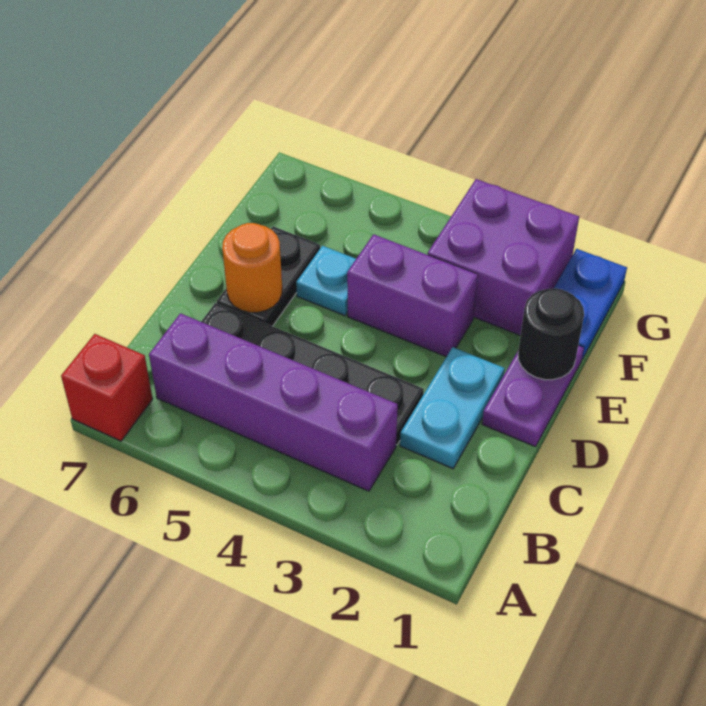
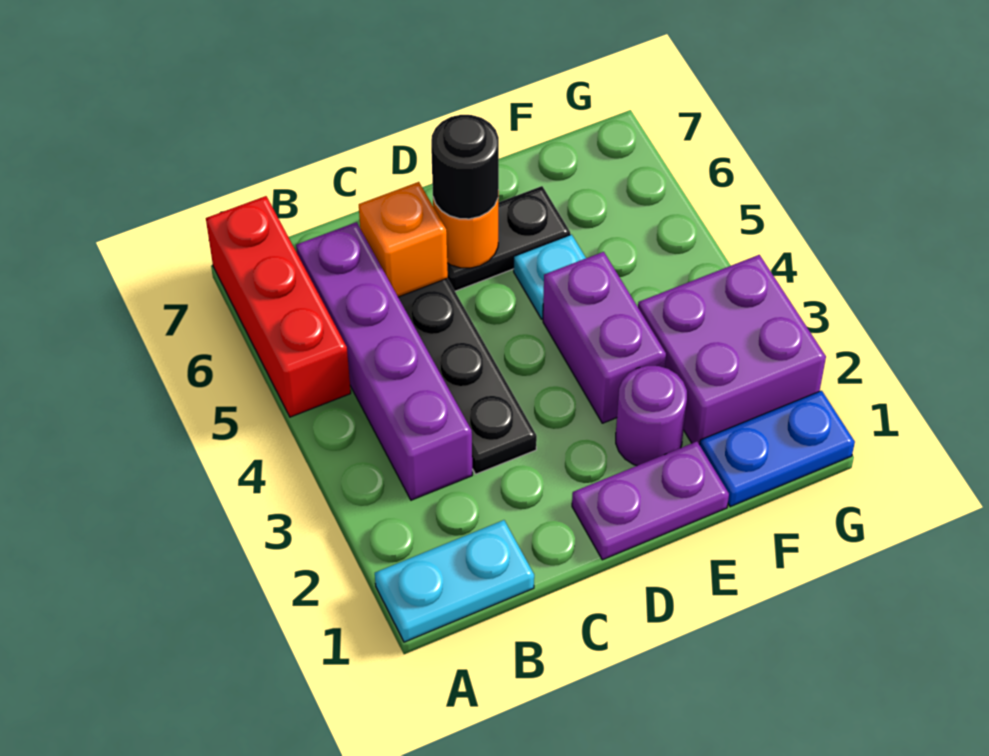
red brick A7 level 1 -> red brick A5:A7 level 1
cyan plate C2:D2 level 1 -> cyan plate A1:B1 level 1
none -> orange brick C6 level 2
black round brick E1 level 2 -> black round brick D6 level 3
none -> purple round brick E2 level 1

